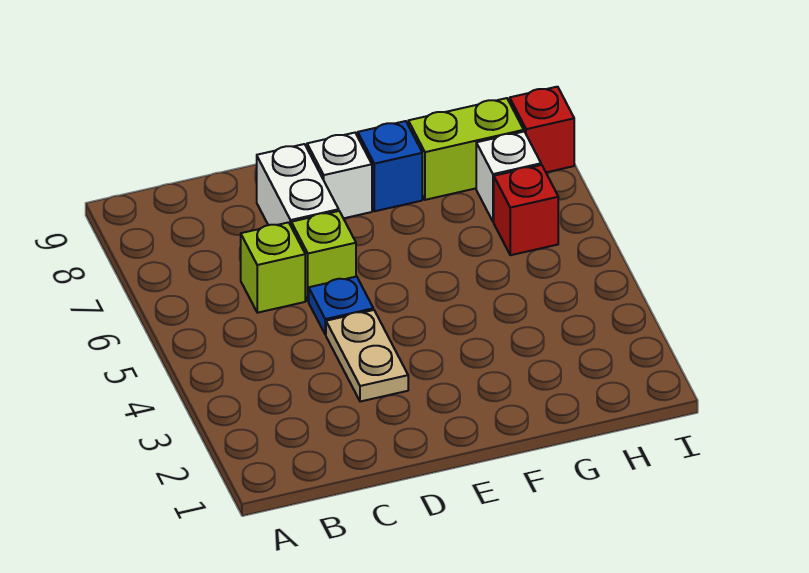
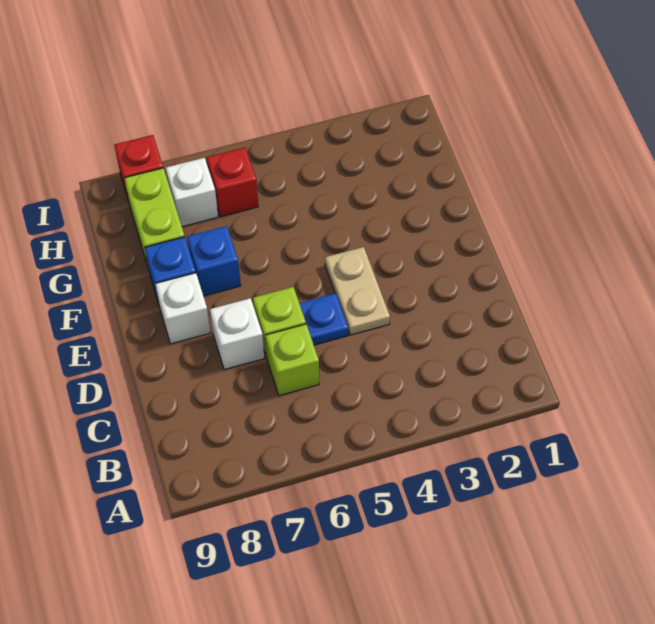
tan plate D3:D4 level 1 -> tan plate D4:E4 level 1
white brick D7:D8 level 1 -> white brick D7 level 1
none -> blue brick F7 level 1

